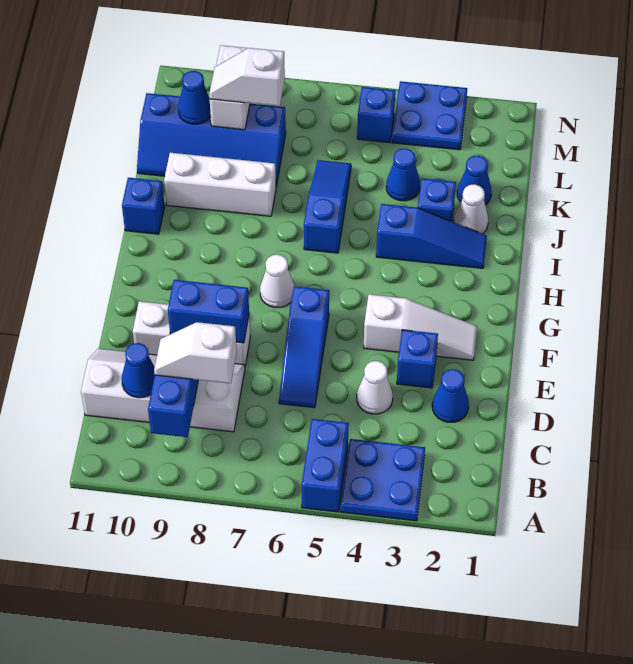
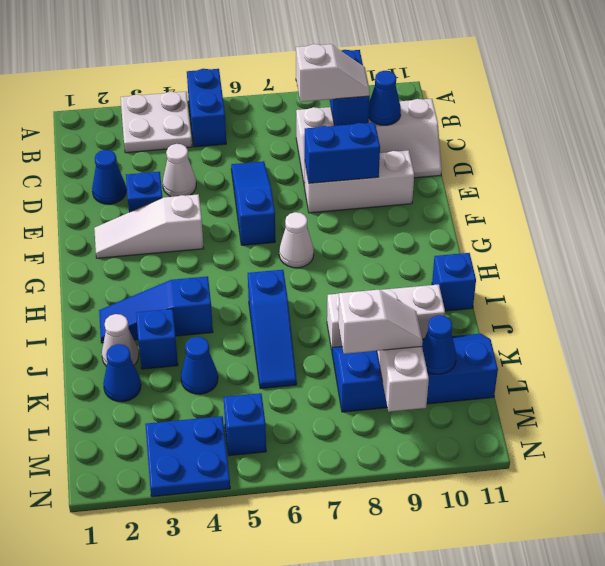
blue plate A3:B4 level 1 -> white plate A3:B4 level 1

